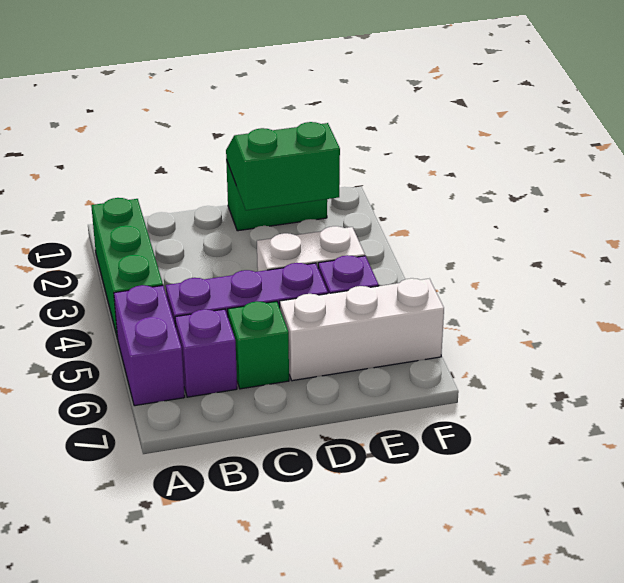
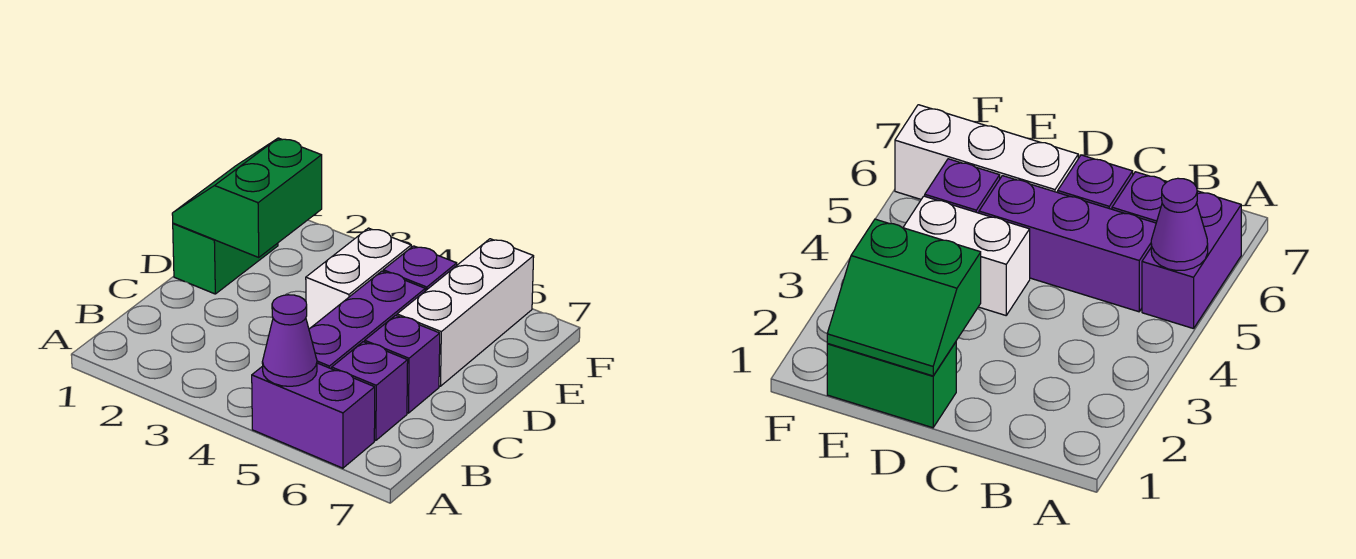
green brick A2:A4 level 1 -> none
none -> purple cone A5 level 2
green brick C6 level 1 -> purple brick C6 level 1

